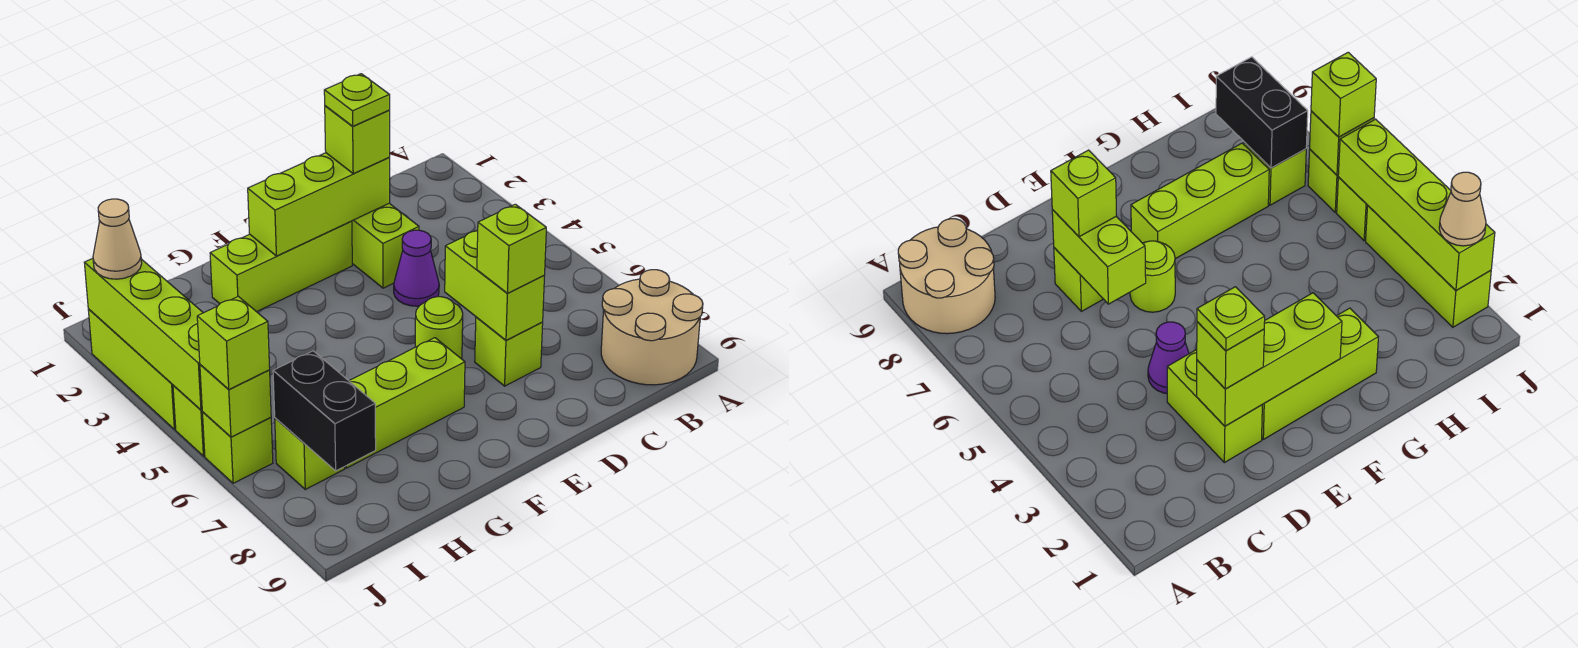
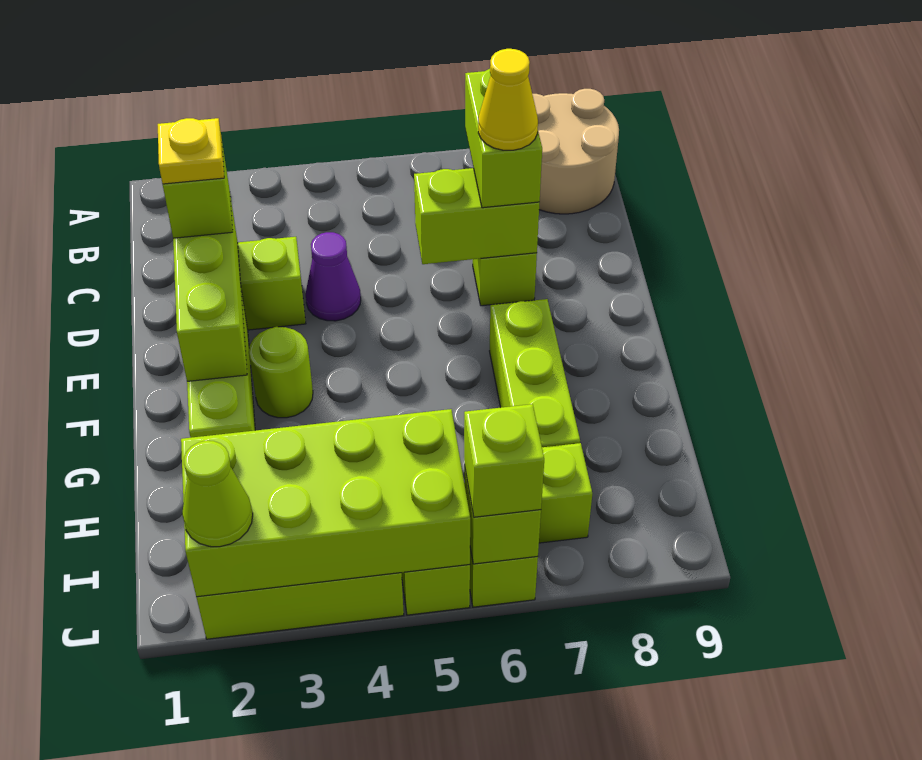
lime plate D2 level 4 -> yellow plate D2 level 4
lime brick D7 level 3 -> lime brick C7:D7 level 3
none -> yellow cone D7 level 4
lime round brick E6 level 1 -> lime round brick F3 level 1
black brick I7:I8 level 2 -> none
lime brick J2:J5 level 2 -> lime brick I2:J5 level 2
tan cone J2 level 3 -> lime cone J2 level 3

